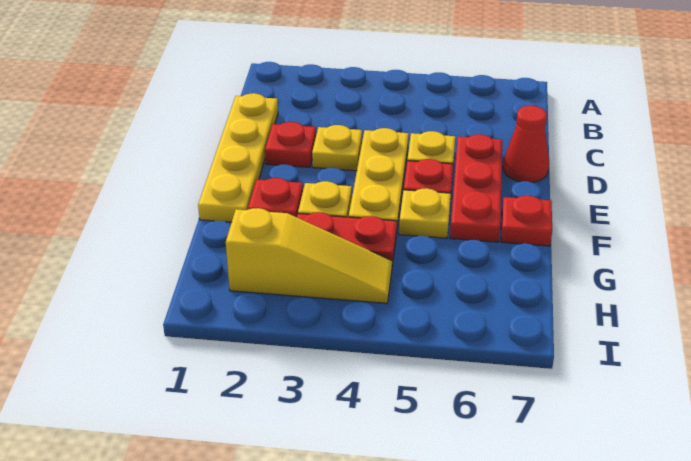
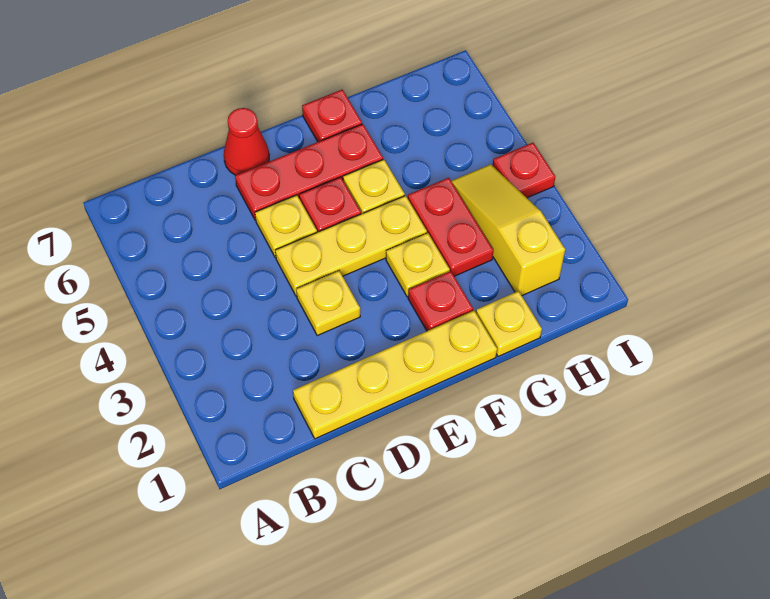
red plate D2 level 1 -> red plate I4 level 1
none -> yellow plate G1 level 1

